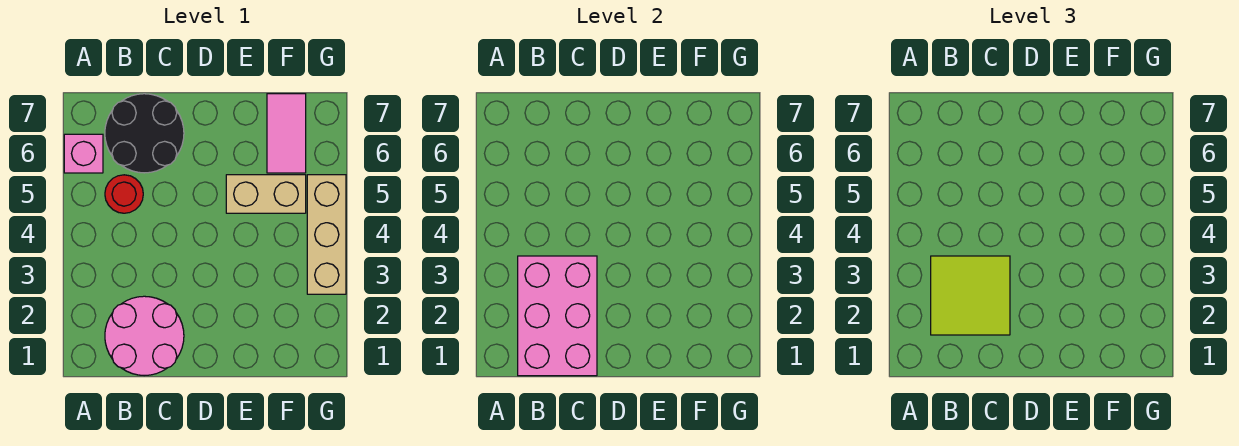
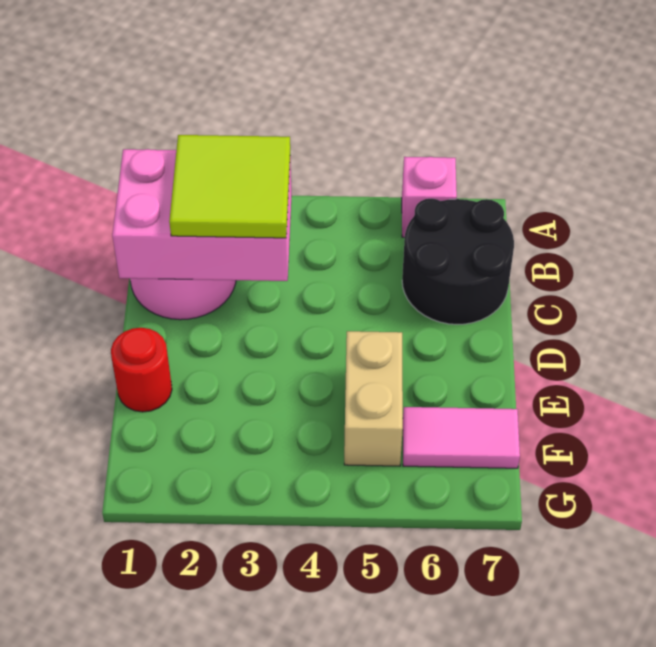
red round brick B5 level 1 -> red round brick E1 level 1
tan brick G3:G5 level 1 -> none

